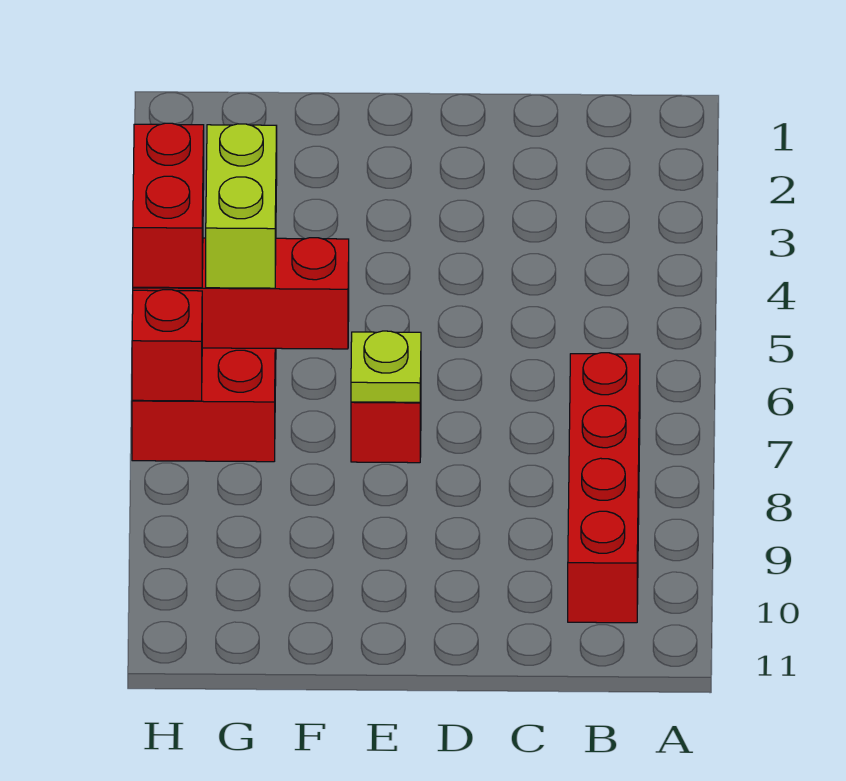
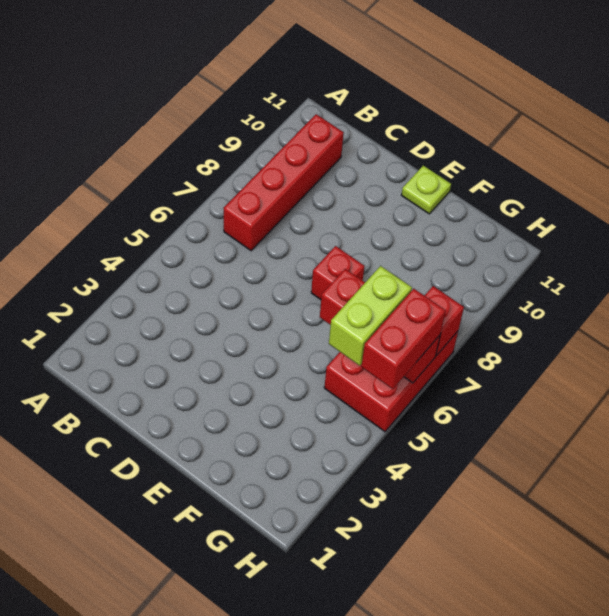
lime plate E7 level 2 -> lime plate E11 level 1

